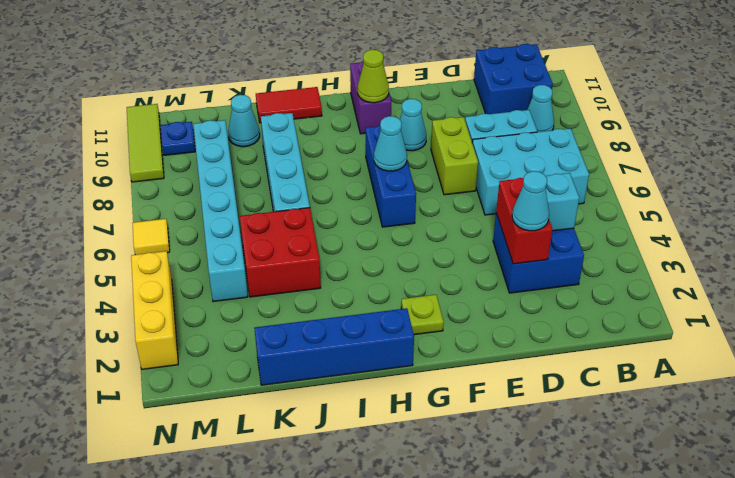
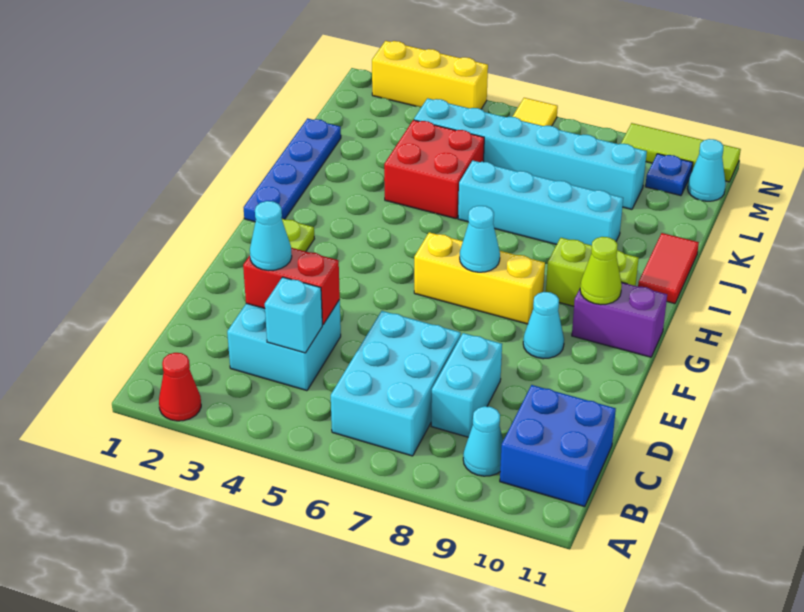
none -> red cone A2 level 1
blue brick C3:D4 level 1 -> cyan brick C3:D4 level 1
lime brick E7:E8 level 1 -> lime brick H9:H10 level 1
blue brick G6:G8 level 1 -> yellow brick G6:G8 level 1
blue brick H1:K1 level 1 -> blue plate H1:K1 level 1
cyan cone K10 level 1 -> cyan cone M11 level 1

